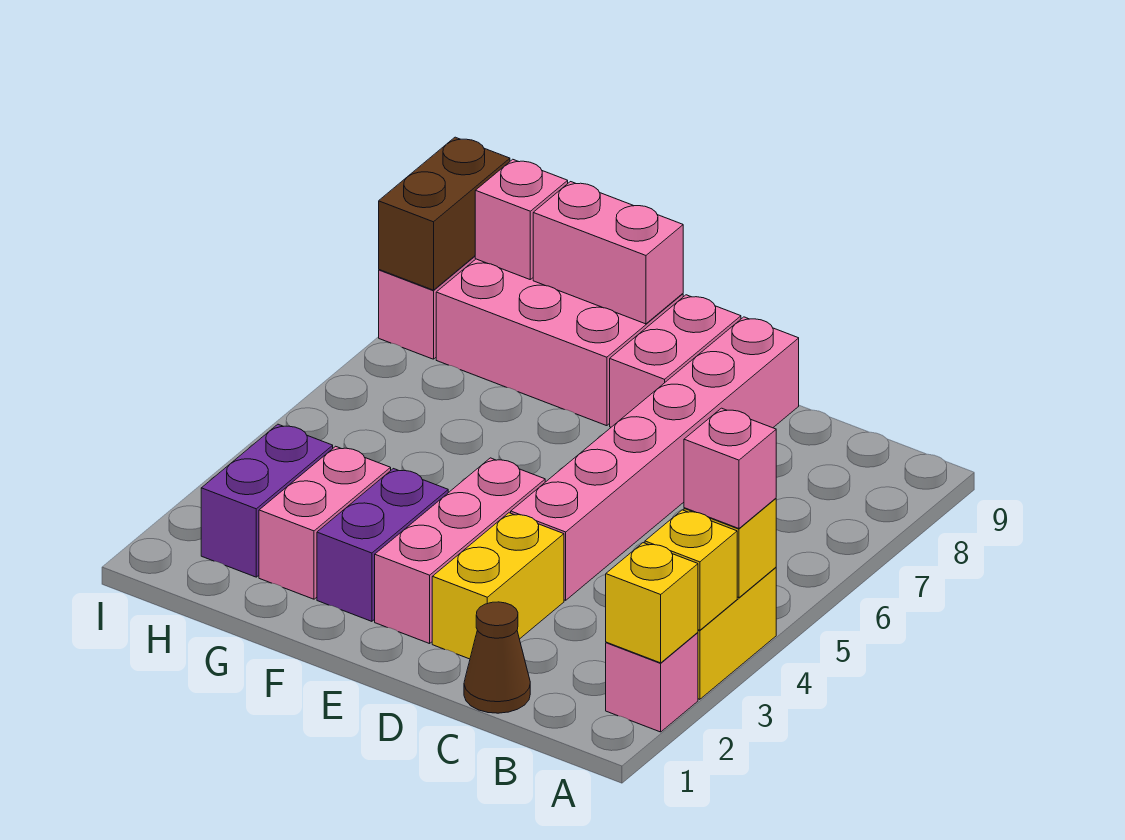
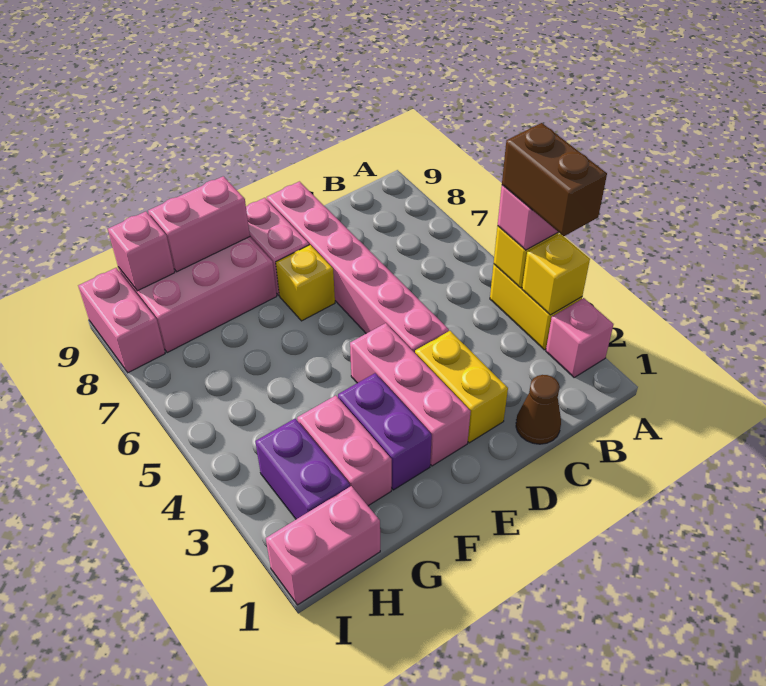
yellow brick A2 level 2 -> yellow brick E7 level 1
none -> pink brick H1:I1 level 1
brown brick I8:I9 level 2 -> brown brick A3:A4 level 4

